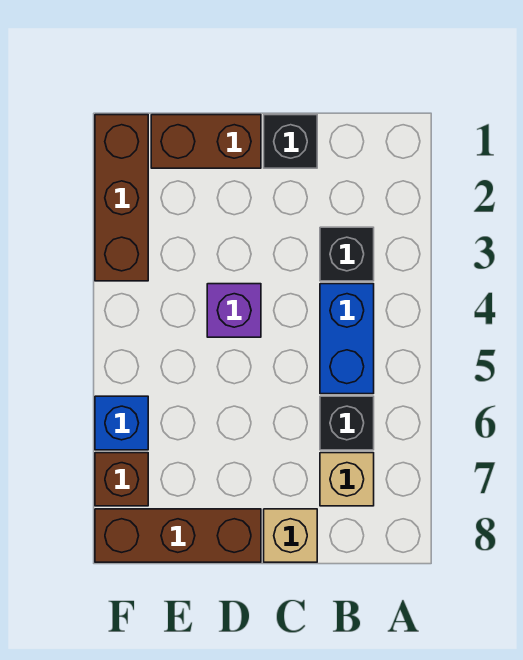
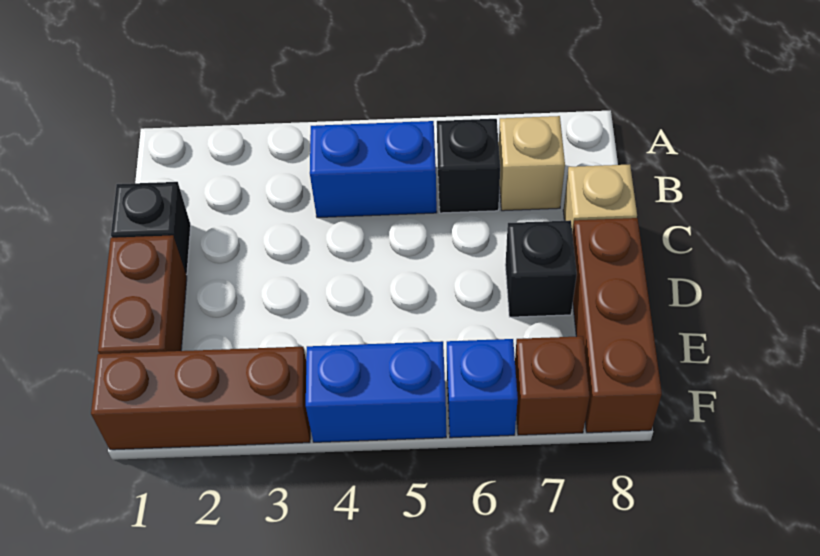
black brick B3 level 1 -> black brick D7 level 1
purple brick D4 level 1 -> none
none -> blue brick F4:F5 level 1

